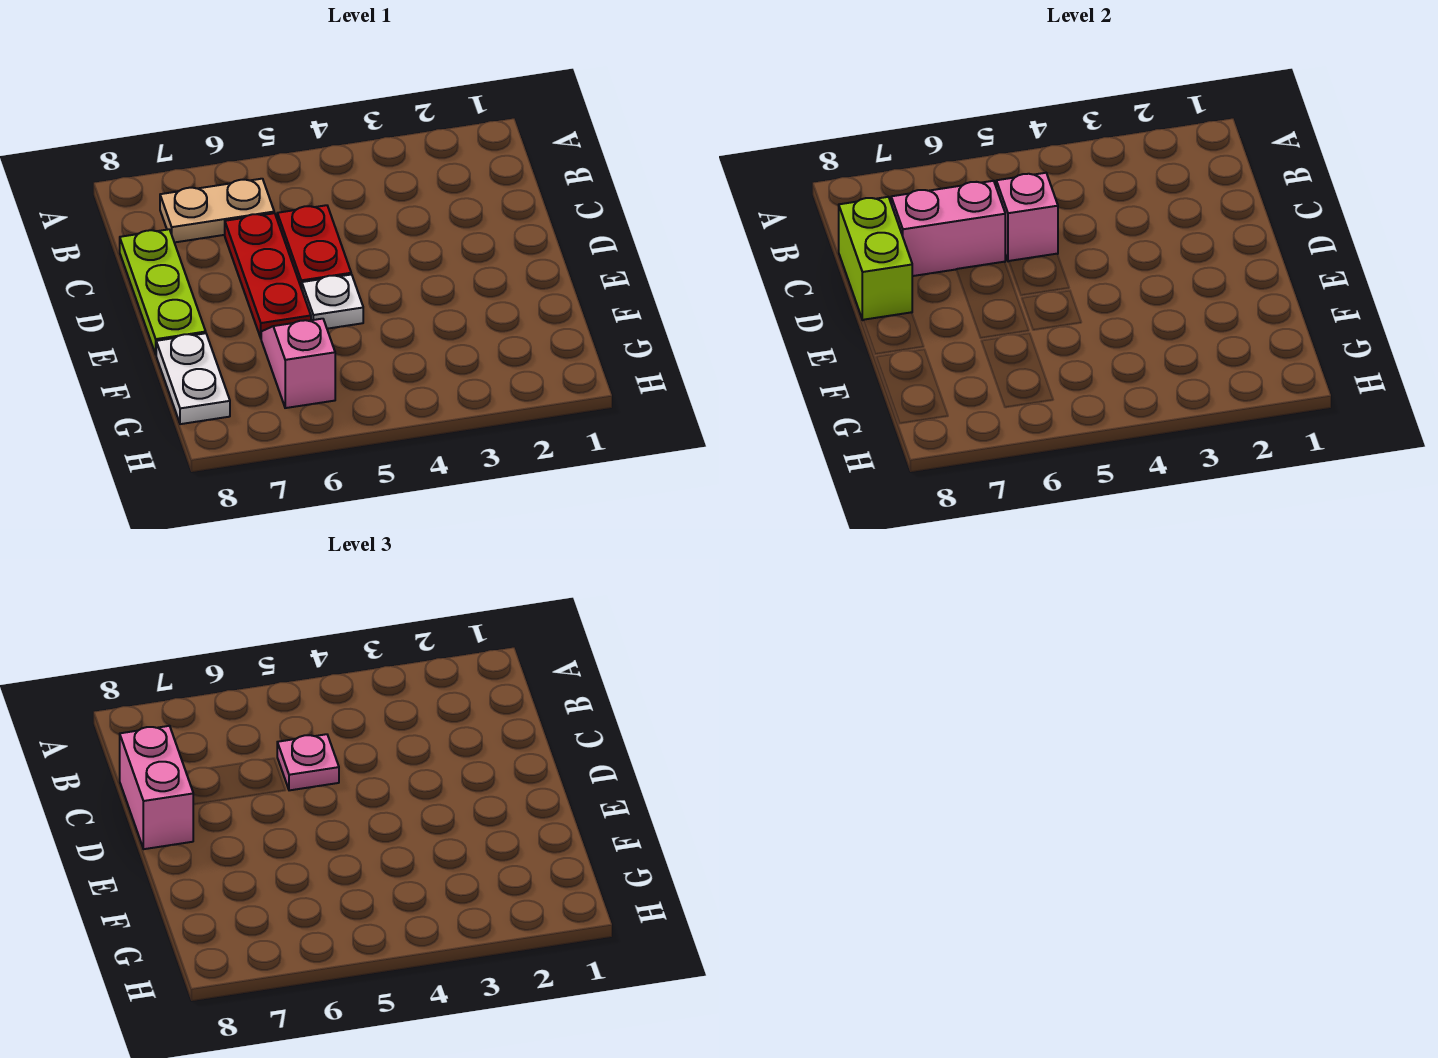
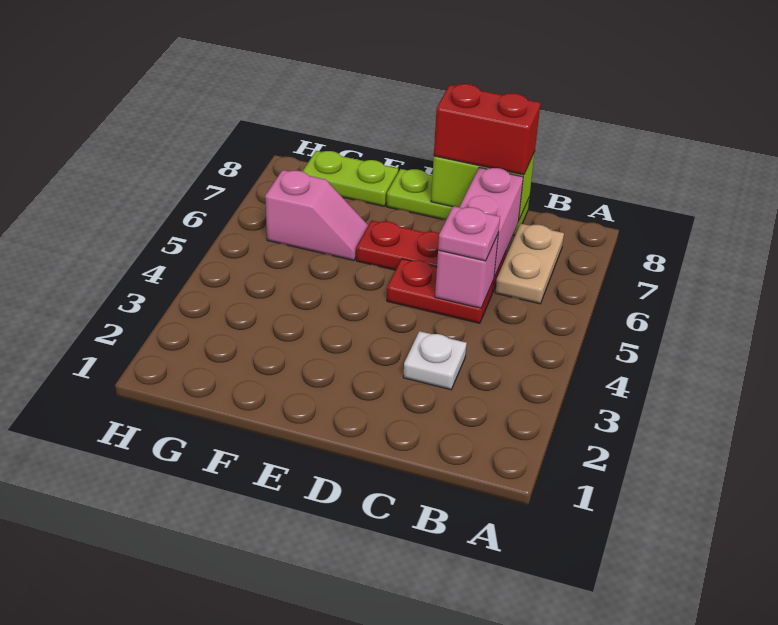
pink brick C8:D8 level 3 -> red brick C8:D8 level 3
white plate E5 level 1 -> white plate C3 level 1
white plate F8:G8 level 1 -> lime plate F8:G8 level 1

